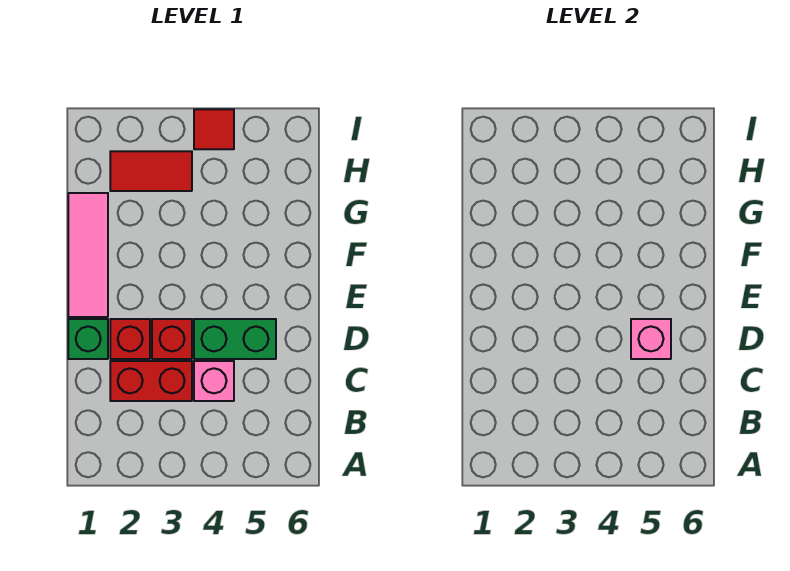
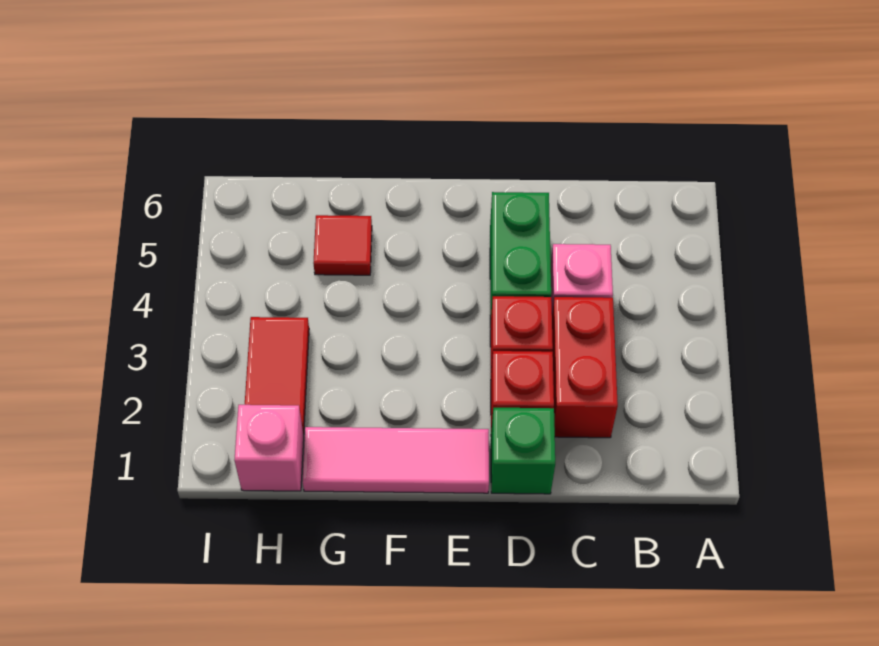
pink brick D5 level 2 -> pink brick H1 level 1
red tile I4 level 1 -> red tile G5 level 1

